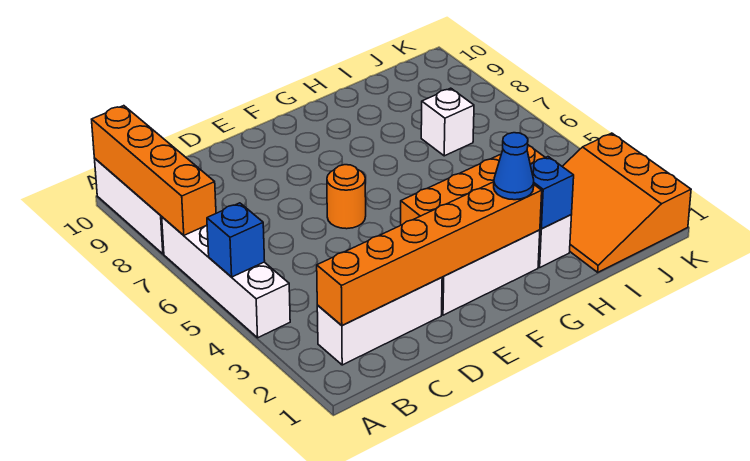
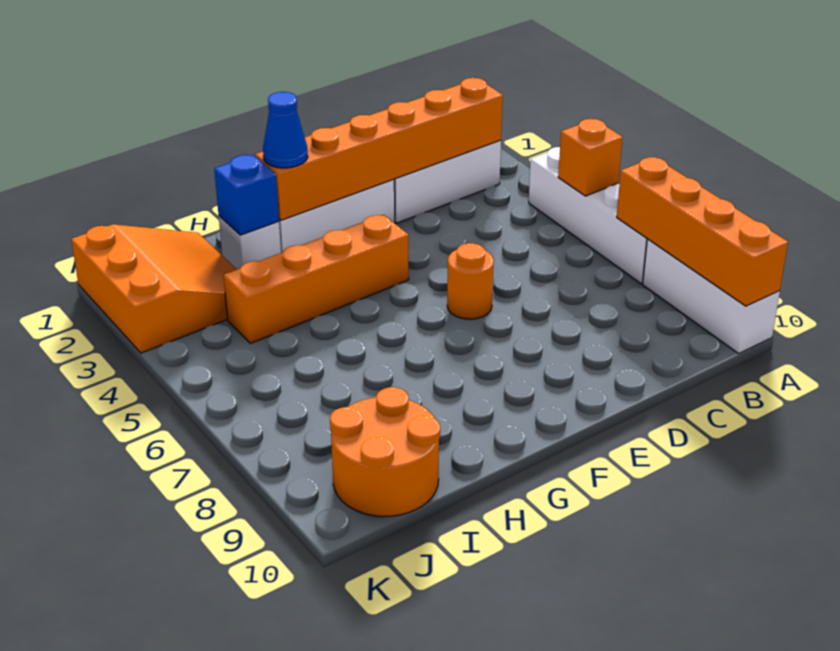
blue brick A5 level 2 -> orange brick A5 level 2
white brick I7 level 1 -> none
none -> orange round brick I9:J10 level 1

